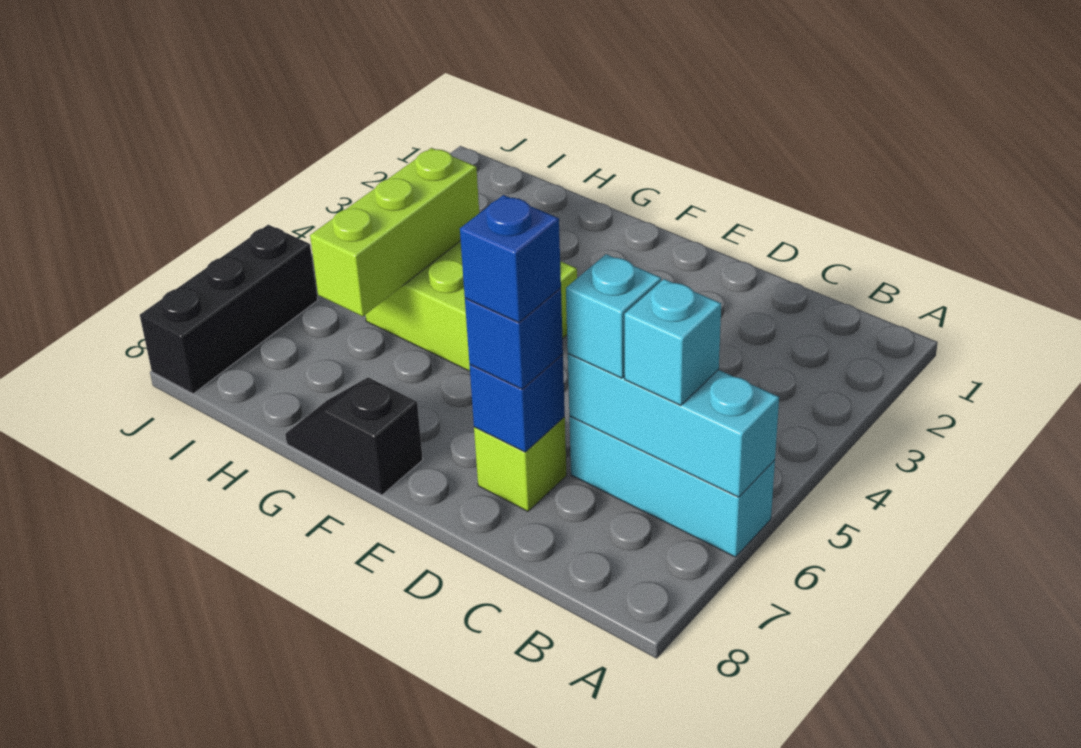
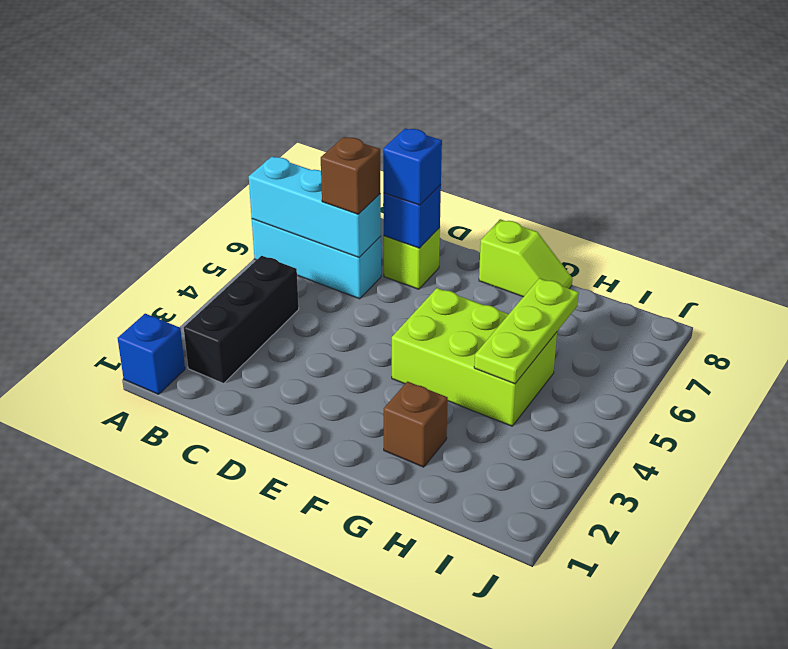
cyan brick B6 level 3 -> none
cyan brick C6 level 3 -> brown brick C6 level 3
blue brick D7 level 4 -> blue brick A1 level 1
black slope F8:G8 level 1 top F -> lime slope F8:G8 level 1 top F
none -> brown brick G2 level 1
lime brick H4:H6 level 2 -> lime plate H4:H6 level 2
black brick J6:J8 level 1 -> black brick B2:B4 level 1

